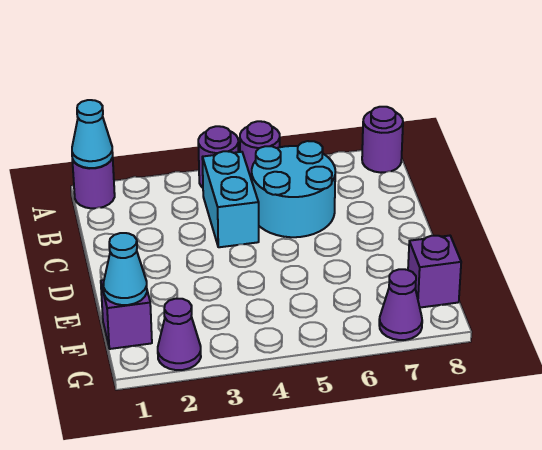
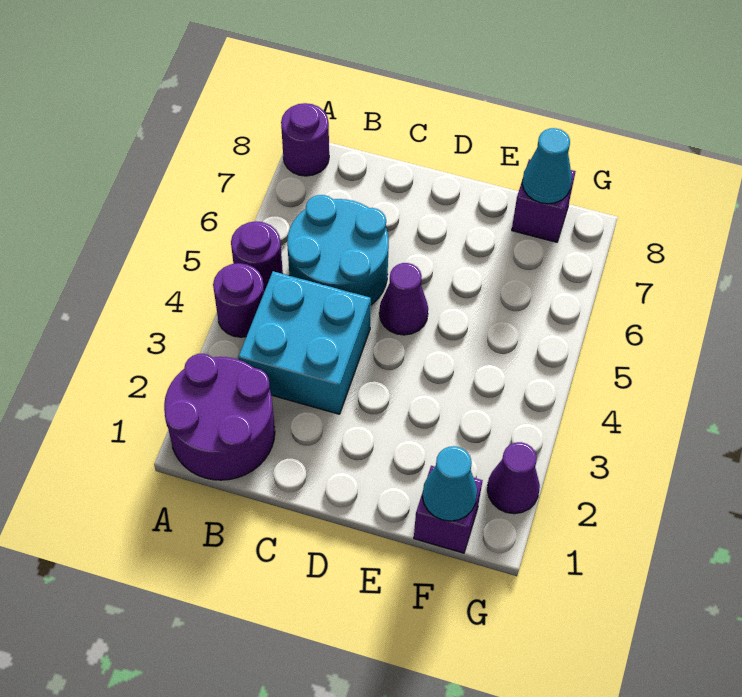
purple round brick A1 level 1 -> purple round brick A1:B2 level 1
cyan cone A1 level 2 -> cyan cone F8 level 2
cyan brick B4:C4 level 1 -> cyan brick B3:C4 level 1
purple cone G7 level 1 -> purple cone D5 level 1

